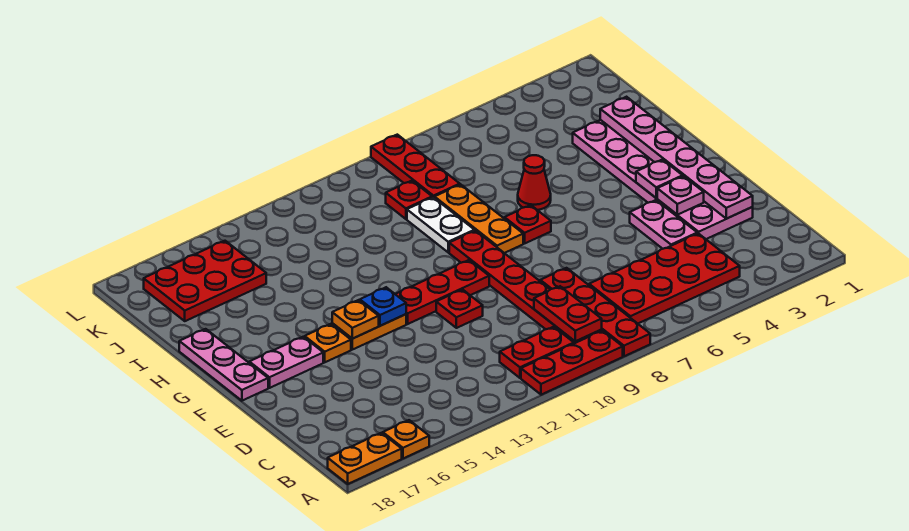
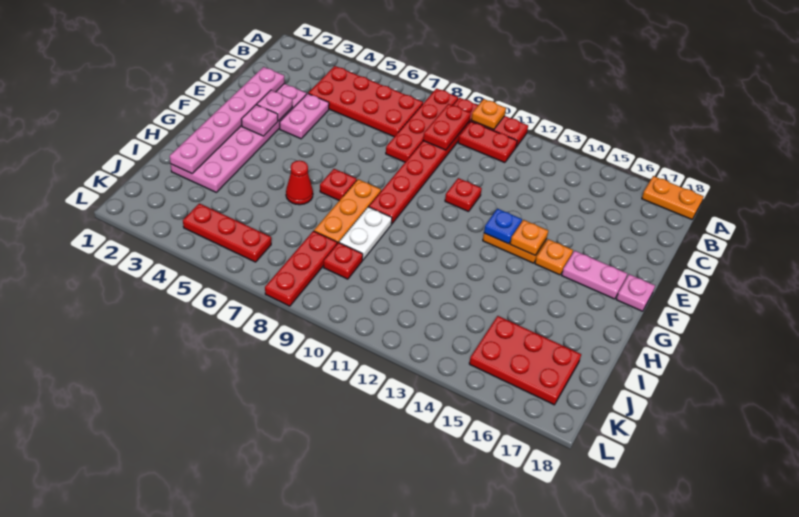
orange plate A16 level 1 -> orange plate A10 level 2
red plate F10:F12 level 1 -> red plate K4:K6 level 1
pink plate F18:H18 level 1 -> pink plate F18 level 1

